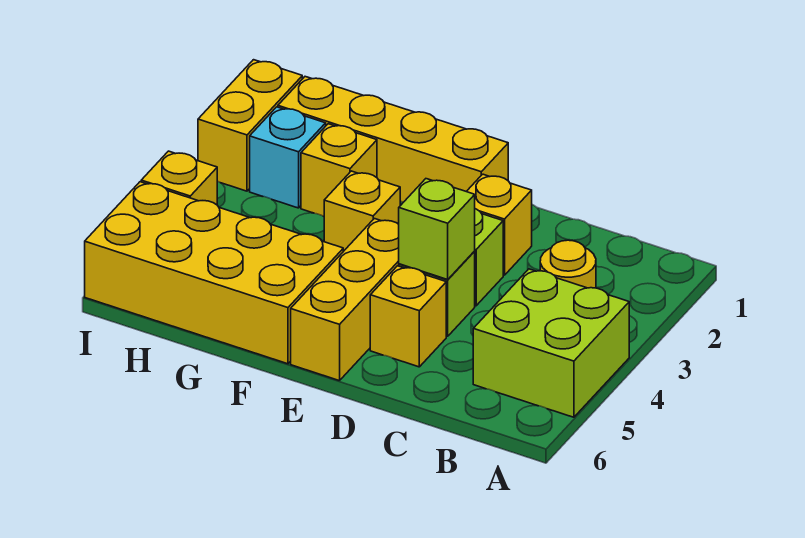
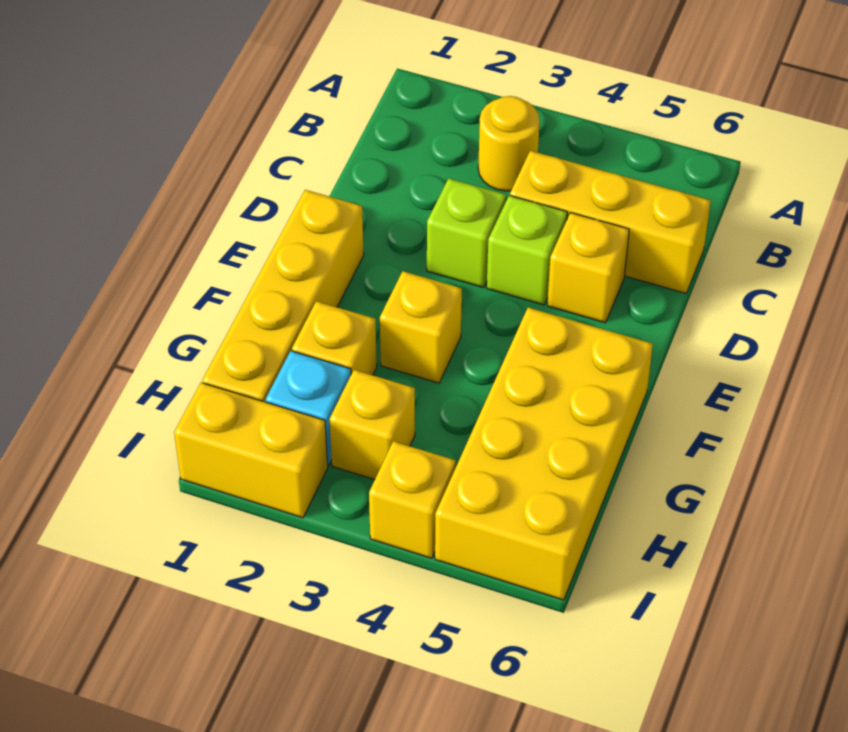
lime brick A4:B5 level 1 -> none
yellow brick D2 level 1 -> yellow brick H3 level 1
lime brick D4 level 2 -> none
yellow brick E4:E6 level 1 -> yellow brick C4:C6 level 1

